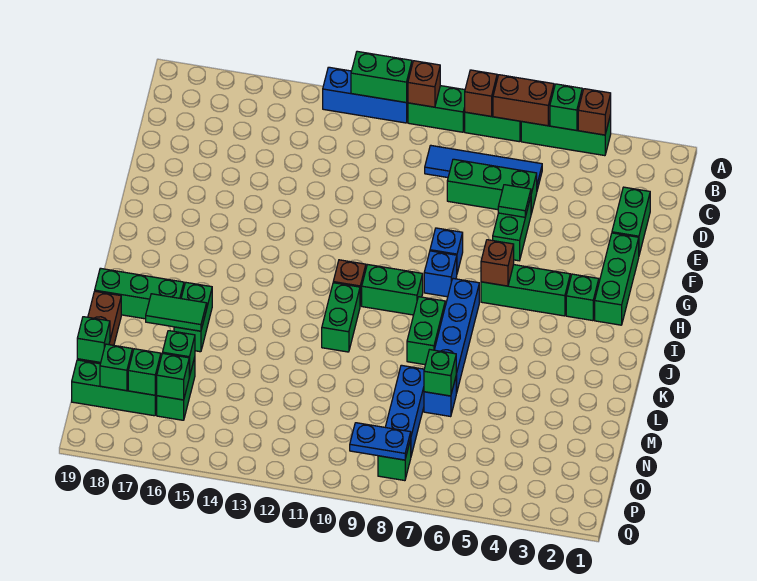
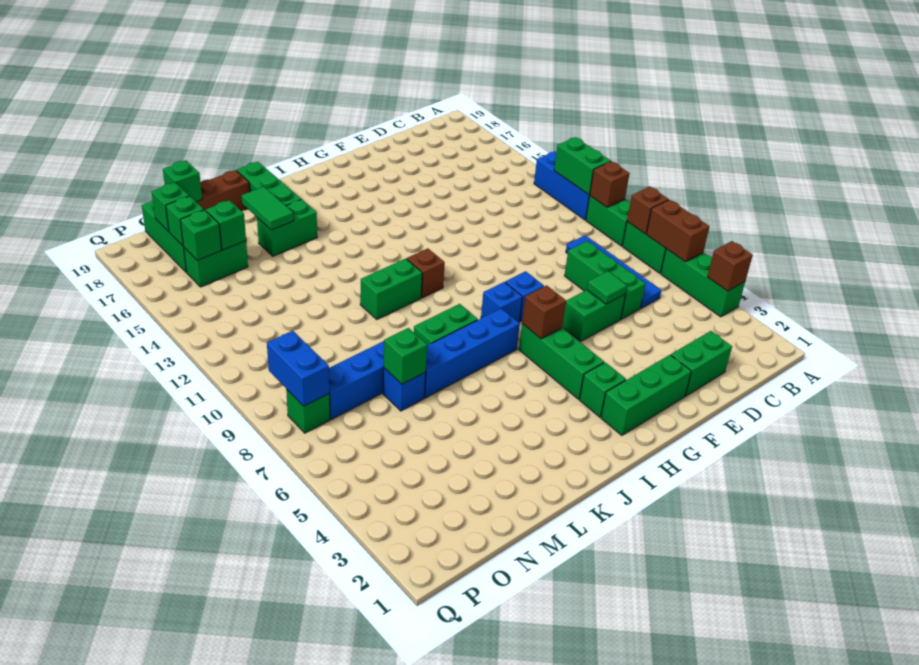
green brick A5 level 2 -> none
green brick I9:I10 level 1 -> none
blue plate P8:P9 level 2 -> blue brick P8:P9 level 2

